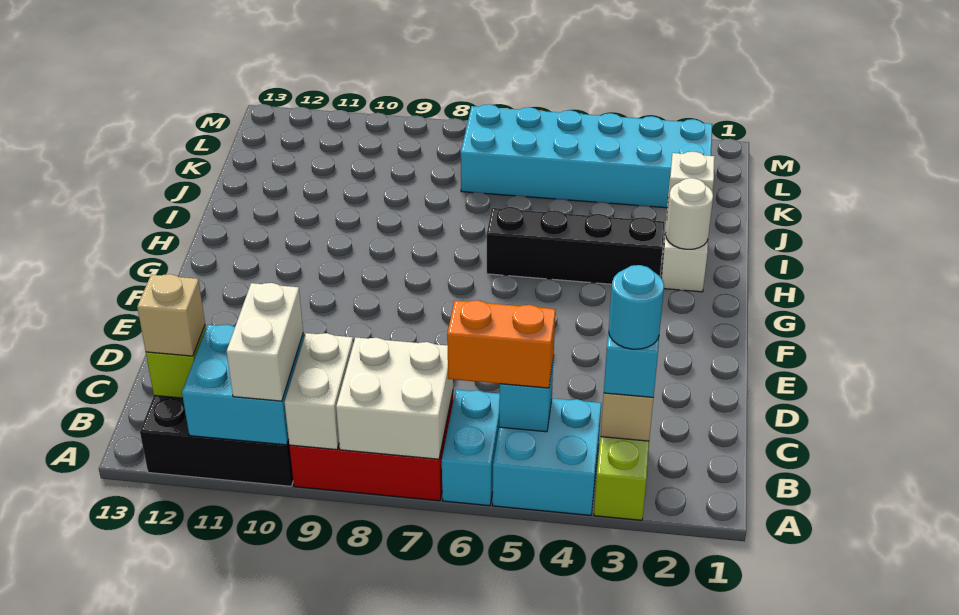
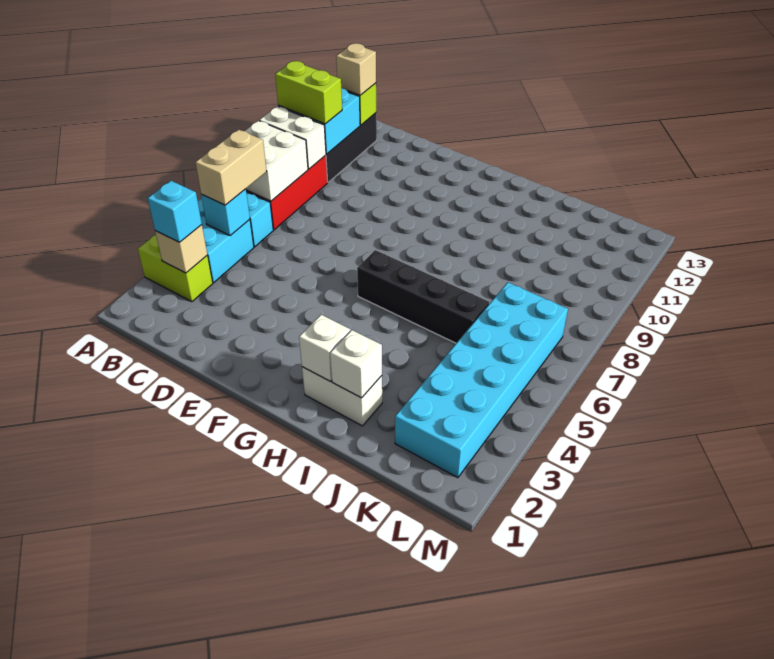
white brick A10:B10 level 3 -> lime brick A10:B10 level 3
cyan round brick B3 level 4 -> none
orange brick B5:B6 level 3 -> tan brick B5:B6 level 3
white round brick H2 level 2 -> white brick H2 level 2
black brick H3:H6 level 1 -> black brick G6:J6 level 1

